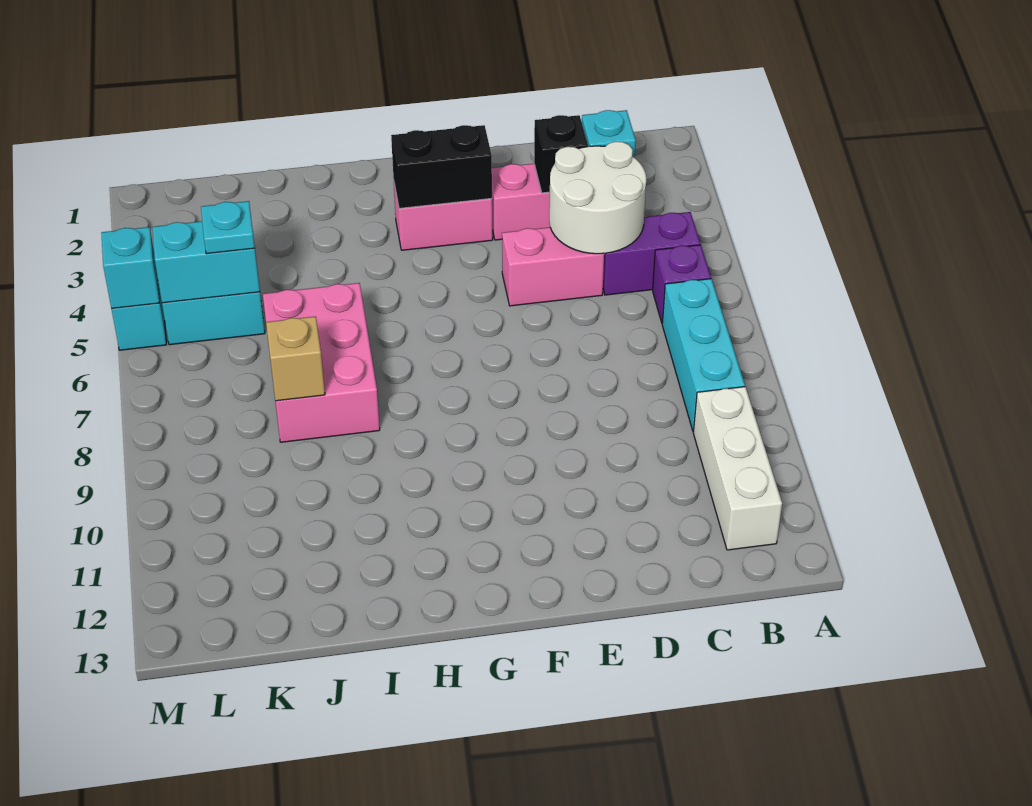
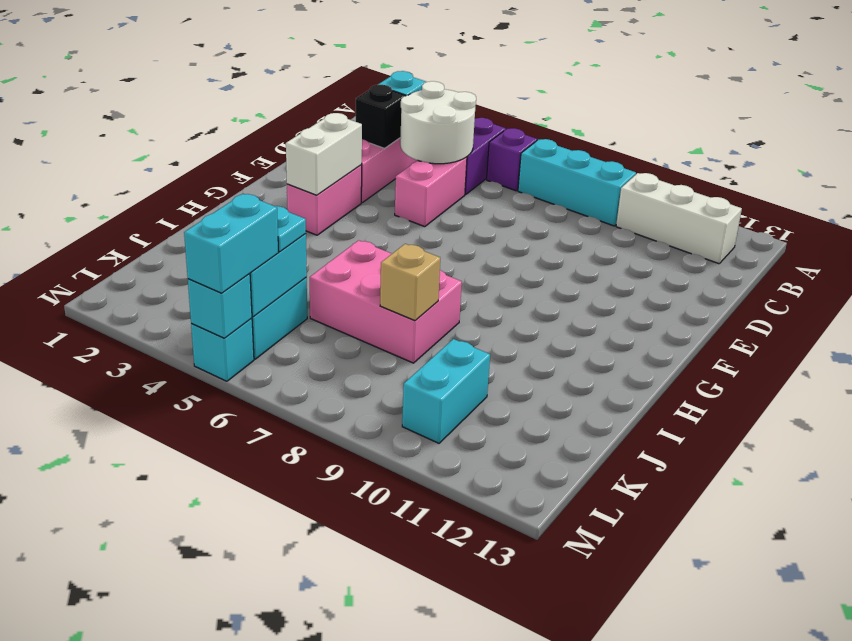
black brick F3:G3 level 2 -> white brick F3:G3 level 2
none -> cyan brick K10:L10 level 1
none -> cyan brick L5:M5 level 3

